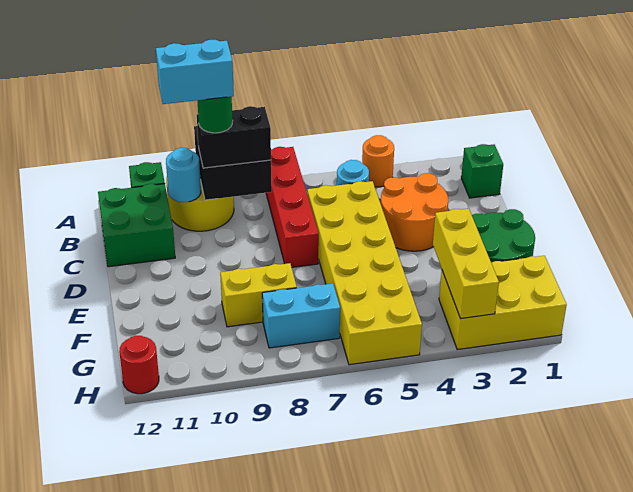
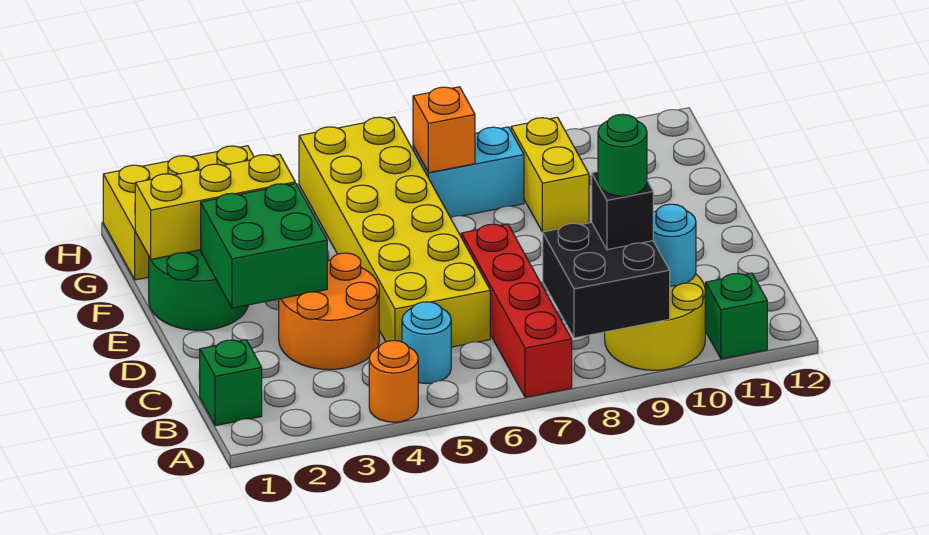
black brick B8:B9 level 3 -> black brick B9 level 3
cyan brick B9:B10 level 5 -> none
green brick B11:C12 level 1 -> green brick D2:E3 level 2
yellow brick F3:H3 level 2 -> yellow brick F1:F3 level 2
yellow brick F8:F9 level 1 -> yellow brick F9:G9 level 1
none -> orange brick G7 level 2
red round brick H12 level 1 -> none

